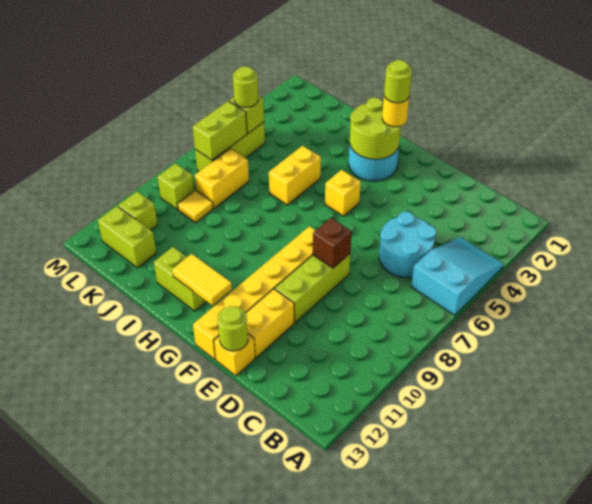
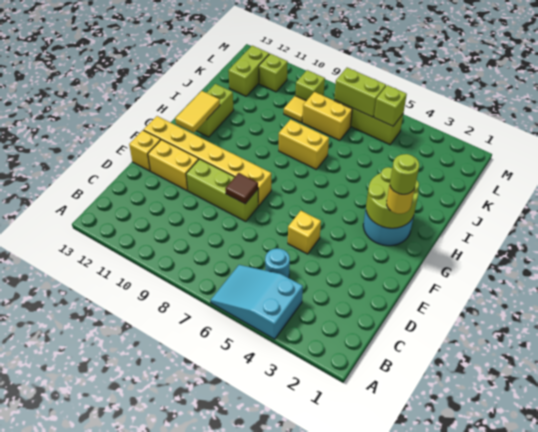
cyan slope A4:B6 level 1 top 6 -> cyan slope A4:B6 level 1 top 4
cyan round brick C5:D6 level 1 -> cyan round brick C5 level 1
brown brick E8 level 2 -> brown tile E8 level 2
lime round brick E13 level 2 -> none
yellow brick G5 level 1 -> yellow brick E5 level 1
yellow brick I5:I6 level 1 -> yellow brick I7:I8 level 1
lime round brick L5 level 3 -> none

